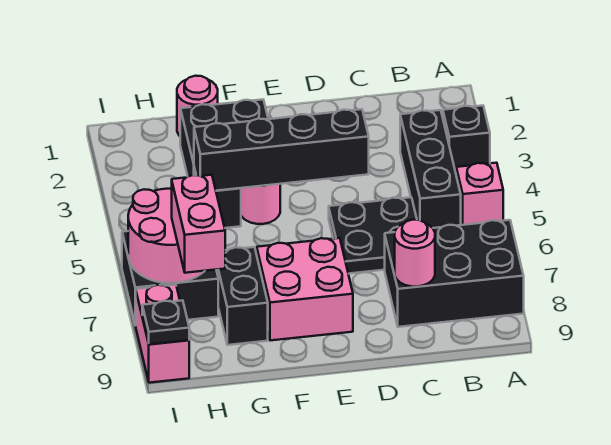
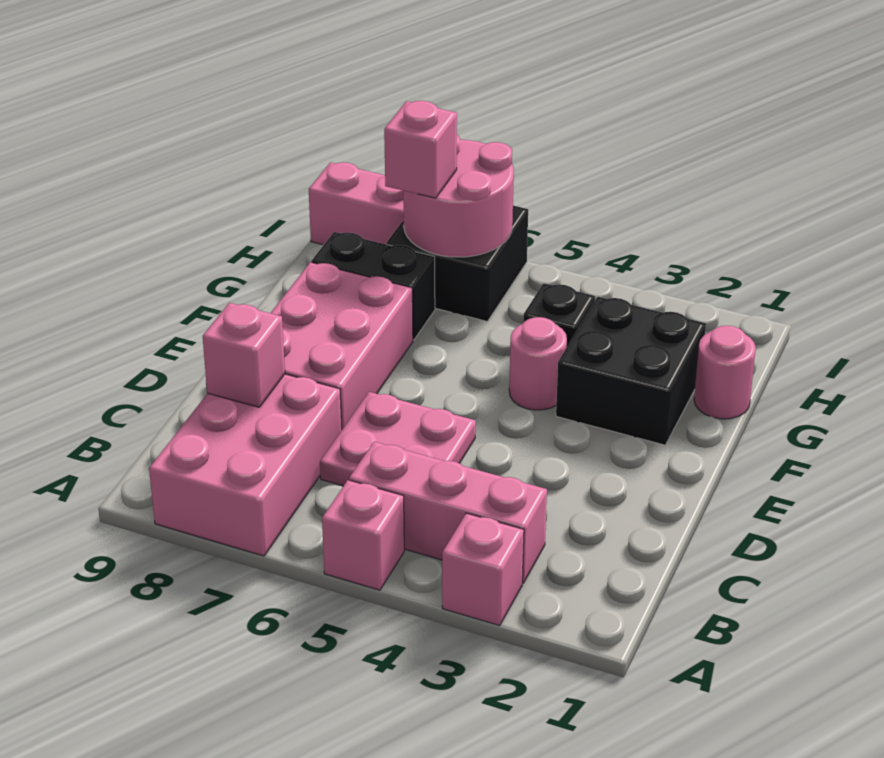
black brick A3 level 1 -> pink brick A3 level 1
black brick A7:C8 level 1 -> pink brick A7:C8 level 1
black brick B3:B5 level 1 -> pink brick B3:B5 level 1
black plate C5:D6 level 1 -> pink plate C5:D6 level 1
pink round brick C8 level 2 -> pink brick C8 level 2
black brick D4:G4 level 2 -> none
pink brick E7:F8 level 1 -> pink brick D7:F8 level 1
pink brick H7:H8 level 3 -> pink brick H7 level 3
black plate I9 level 2 -> none

